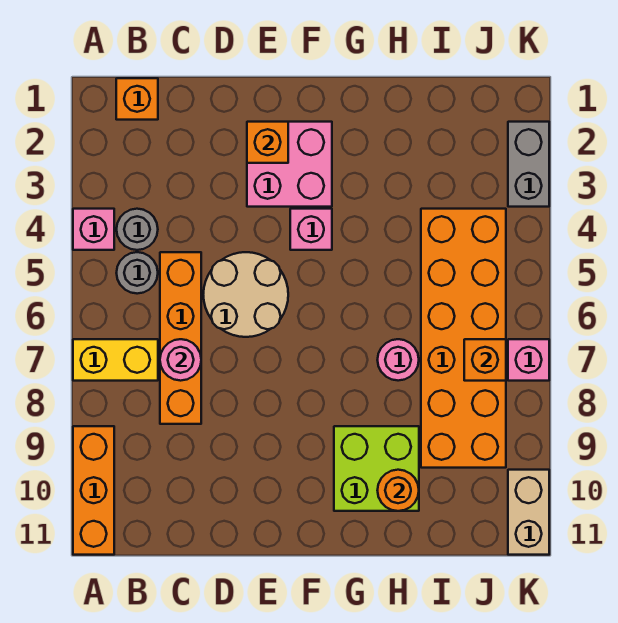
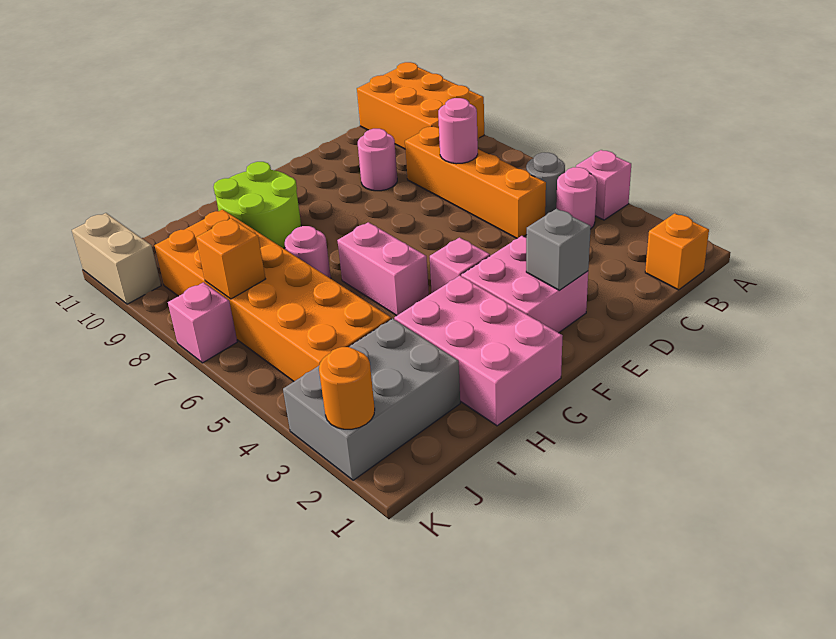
yellow brick A7:B7 level 1 -> none
orange brick A9:A11 level 1 -> orange brick A9:B11 level 1
grey round brick B4 level 1 -> pink round brick B4 level 1
tan round brick D5:E6 level 1 -> none
none -> pink round brick D9 level 1
orange brick E2 level 2 -> grey brick E2 level 2
none -> pink brick G1:H3 level 1
none -> pink brick G5:G6 level 1
lime brick G9:H10 level 1 -> lime round brick G9:H10 level 1
orange round brick H10 level 2 -> orange round brick K2 level 2
grey brick K2:K3 level 1 -> grey brick I2:K3 level 1

